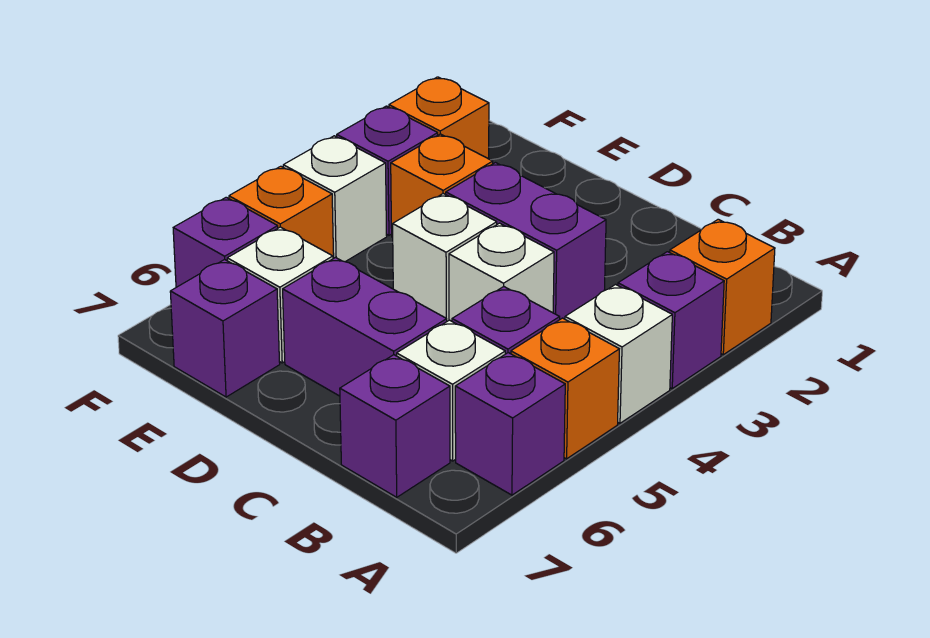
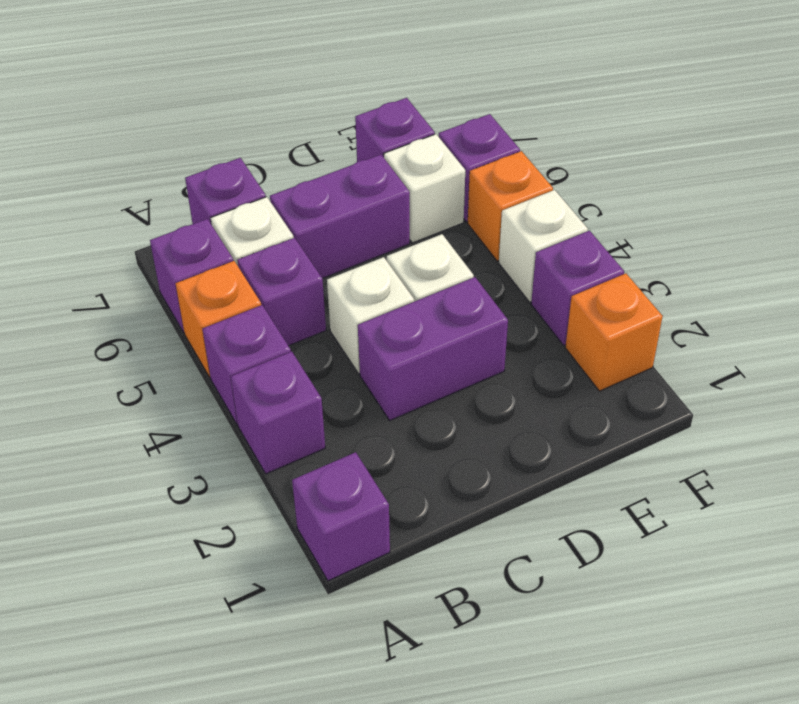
none -> purple brick A1 level 1
orange brick A2 level 1 -> none
white brick A4 level 1 -> purple brick A4 level 1
orange brick E3 level 1 -> none

